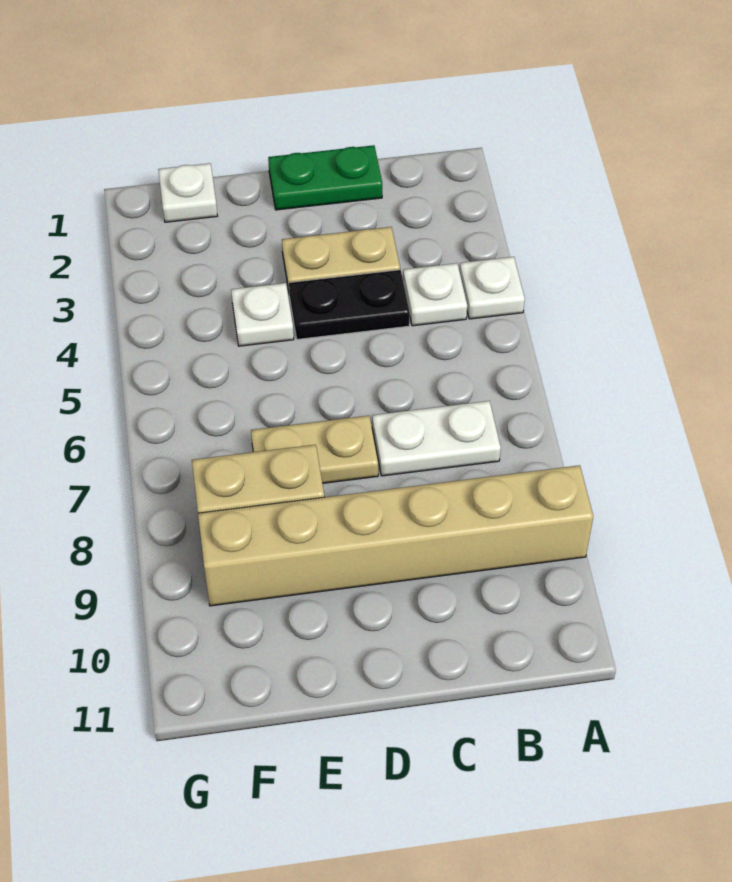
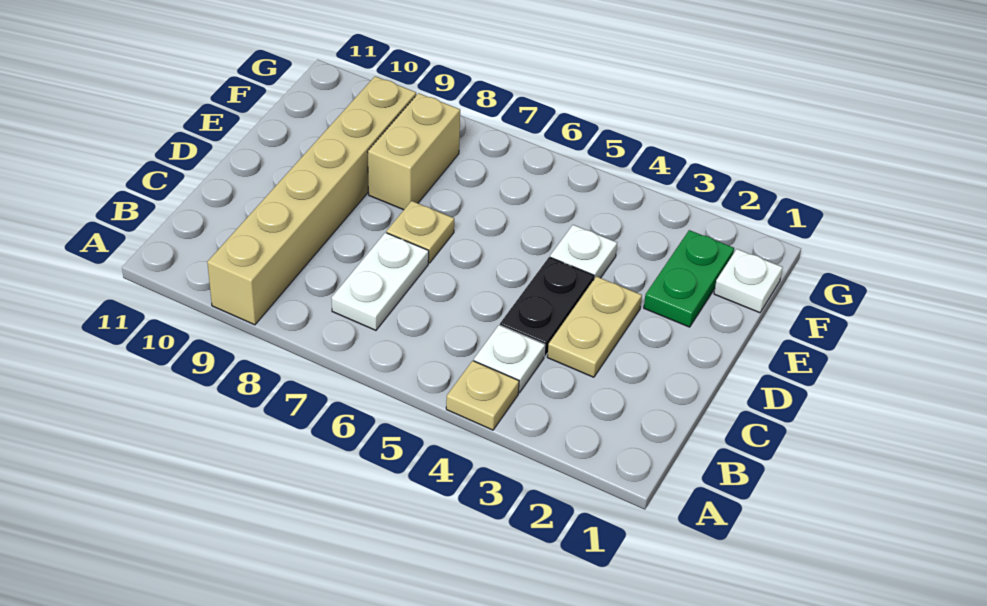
white plate A4 level 1 -> tan plate A4 level 1
green plate C1:D1 level 1 -> green plate E2:F2 level 1
tan plate D7:E7 level 1 -> tan plate D7 level 1

